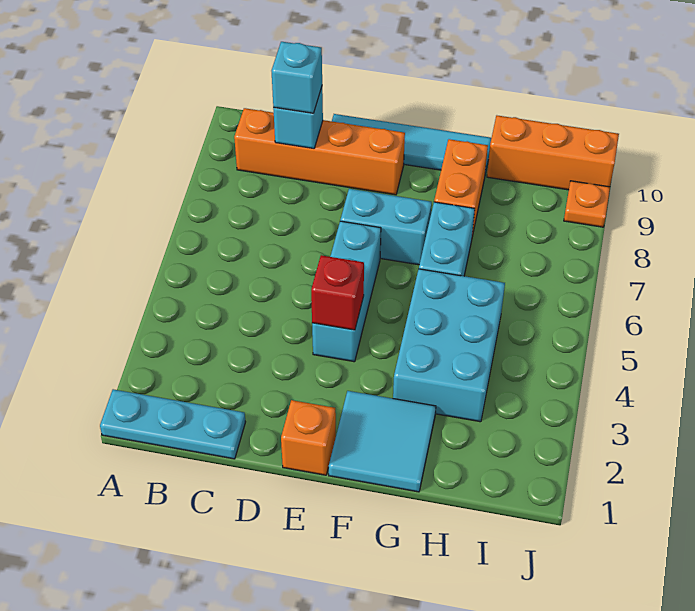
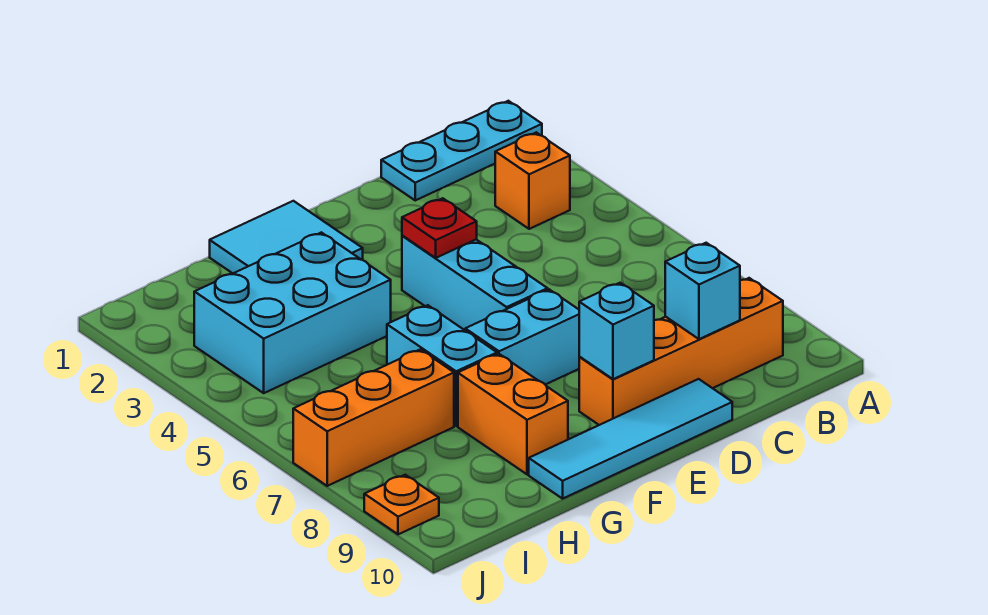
cyan brick C9 level 3 -> cyan brick E9 level 2
orange brick E1 level 1 -> orange brick B3 level 1
red brick E4 level 2 -> red plate E4 level 2
cyan brick G3:H5 level 1 -> cyan brick G3:I4 level 1
orange brick H10:J10 level 1 -> orange brick H7:J7 level 1

